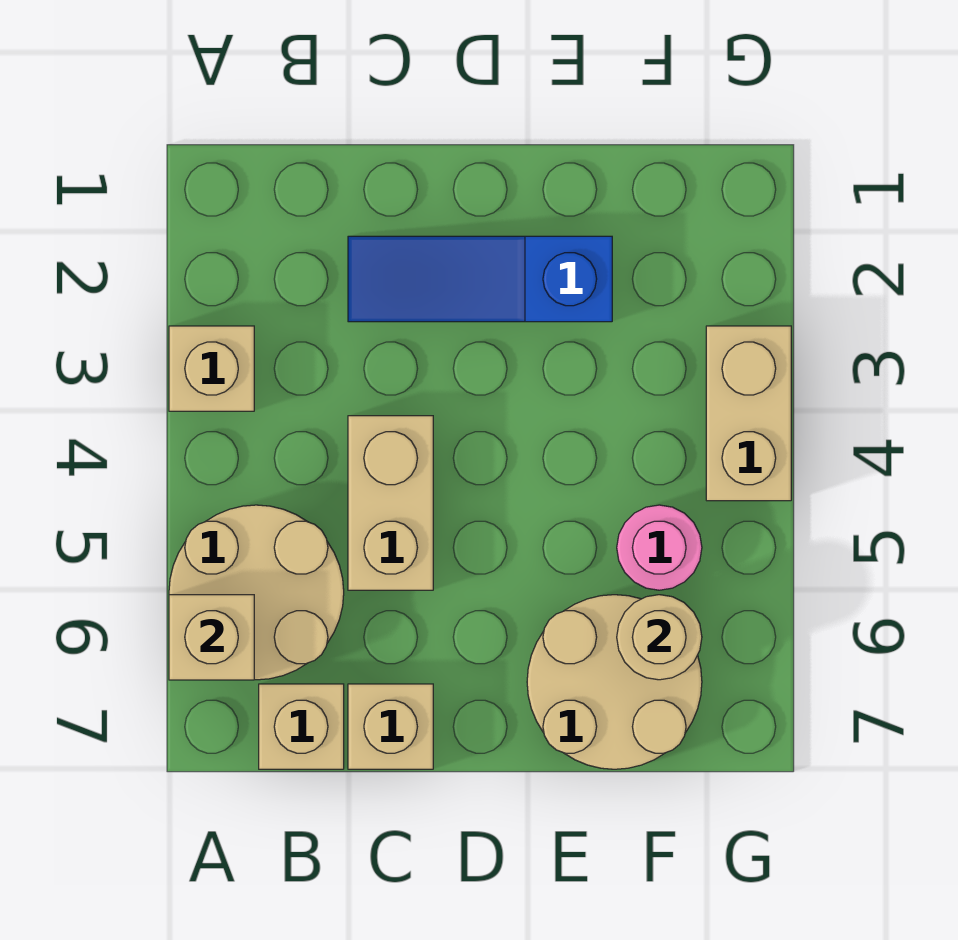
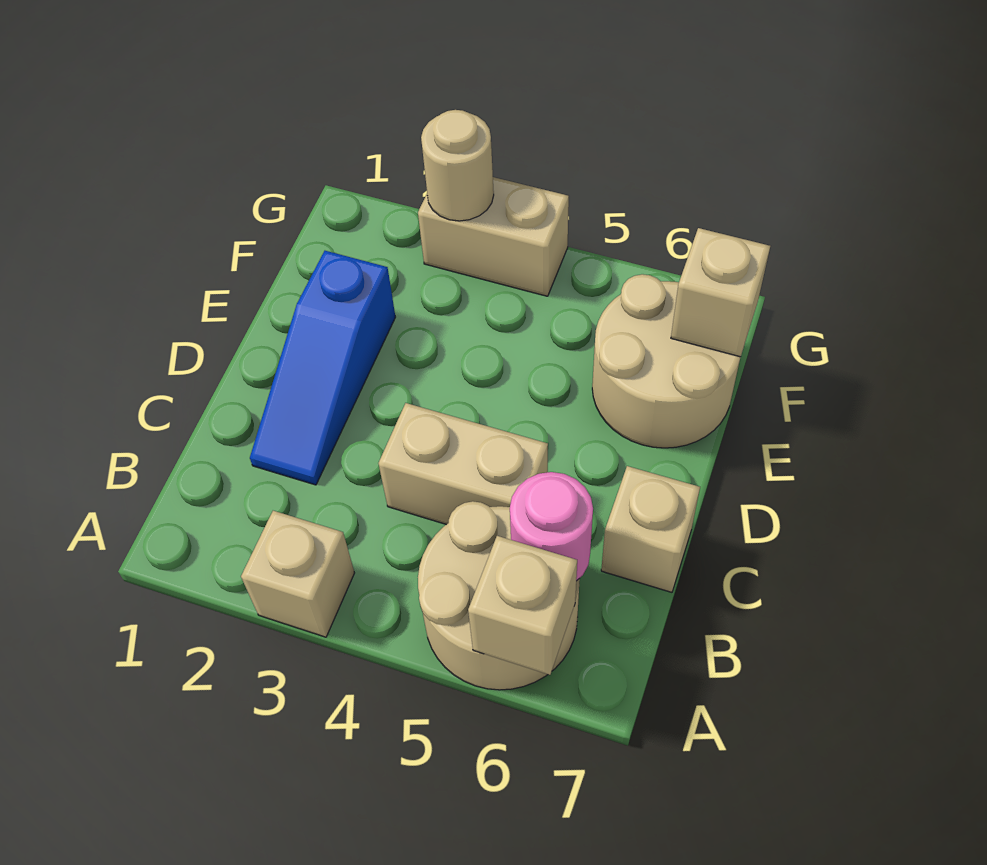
tan brick B7 level 1 -> tan brick F7 level 2
pink round brick F5 level 1 -> pink round brick B6 level 2
tan round brick F6 level 2 -> tan round brick G3 level 2

